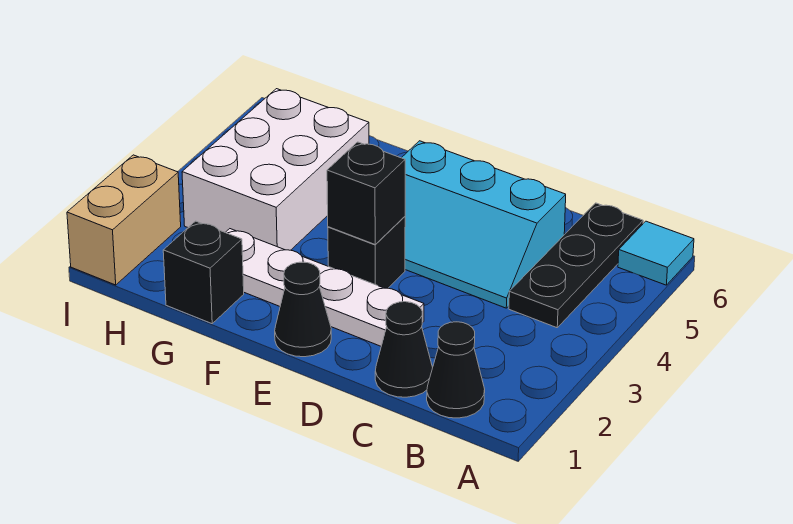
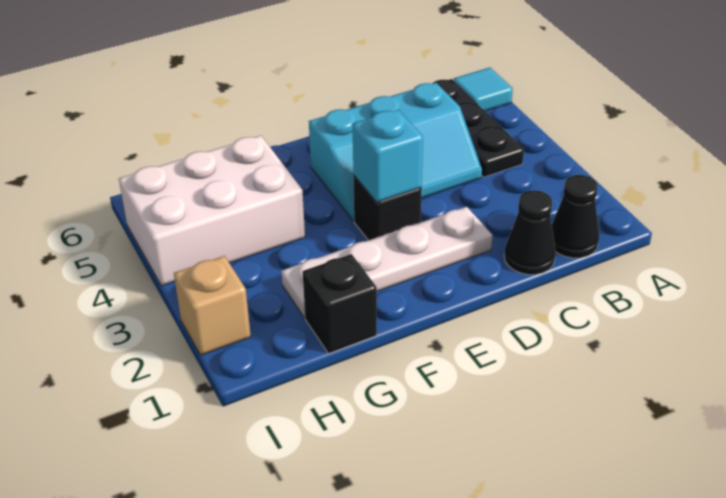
black cone E1 level 1 -> none
black brick E3 level 2 -> cyan brick E3 level 2
white brick G3:H5 level 1 -> white brick G4:I5 level 1
tan brick I1:I2 level 1 -> tan brick I2 level 1

